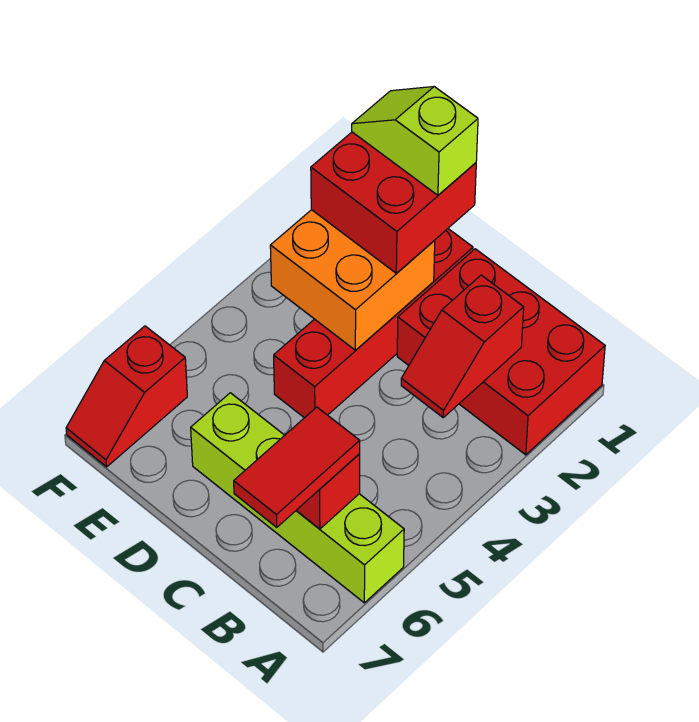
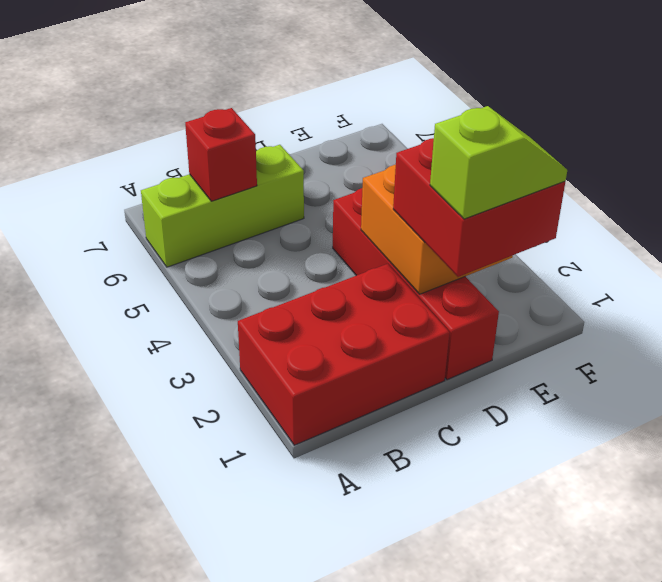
lime brick A6:D6 level 1 -> lime brick A6:C6 level 1
red slope B2:B3 level 2 top 2 -> none
red tile B6:B7 level 3 -> none
red slope F6:F7 level 1 top 6 -> none

